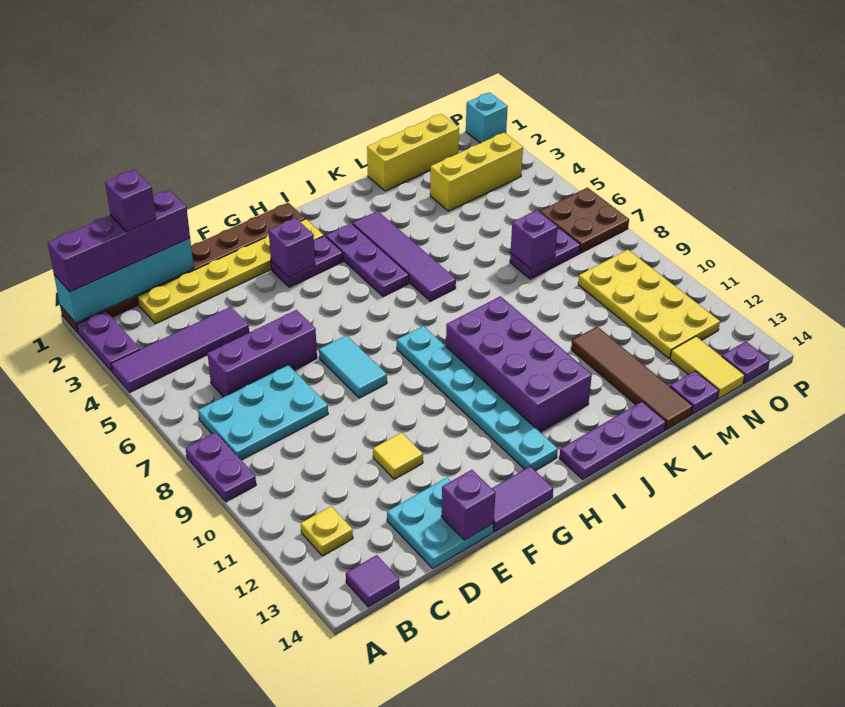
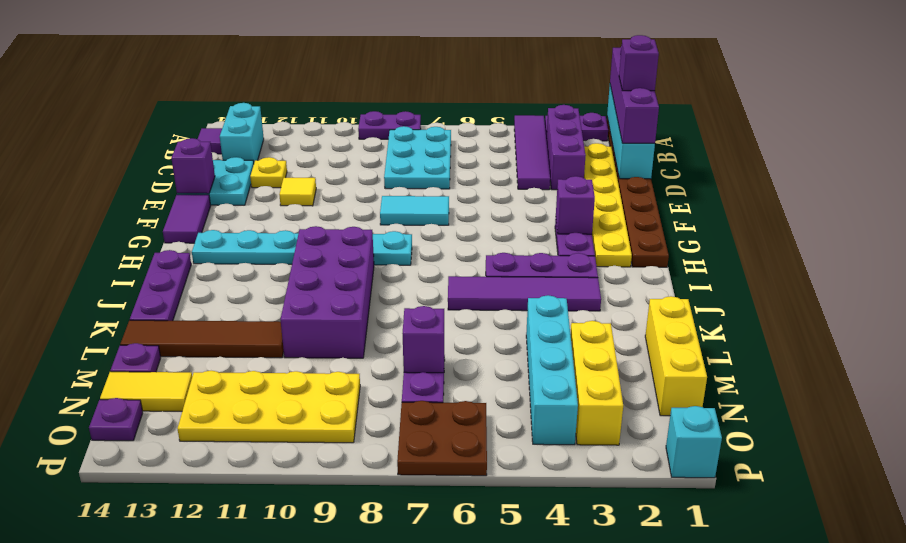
yellow plate B12 level 1 -> yellow plate D12 level 1
none -> cyan brick B13:C13 level 1
purple brick C6:E6 level 1 -> purple brick B3:D3 level 1
purple brick I9:J12 level 1 -> purple brick I9:L10 level 1
none -> cyan brick L4:O4 level 1

